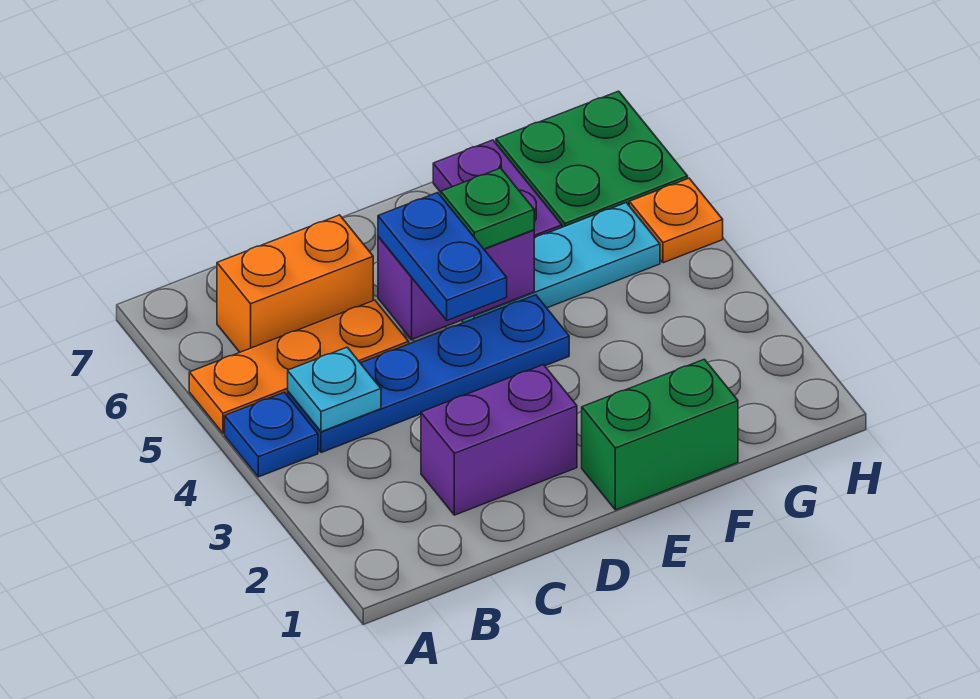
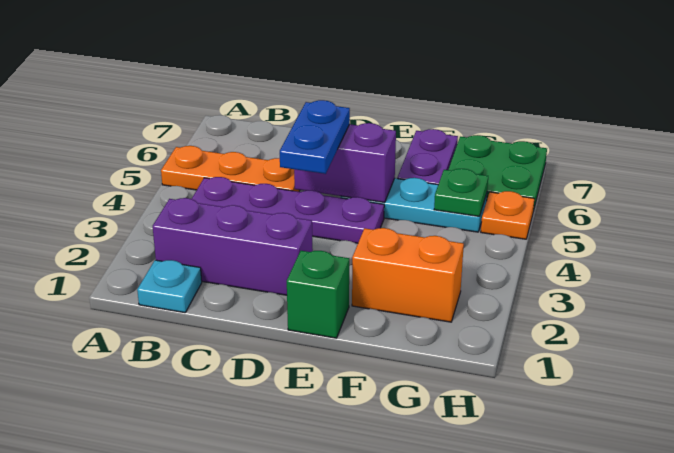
blue plate A4 level 1 -> none
blue plate B4:E4 level 1 -> purple plate B4:E4 level 1
cyan plate B4 level 2 -> cyan plate B1 level 1
orange brick B6:C6 level 1 -> orange brick F2:G2 level 1
purple brick C2:D2 level 1 -> purple brick B2:D2 level 1
green brick E1:F1 level 1 -> green brick E1 level 1
green plate E5 level 3 -> green plate G5 level 2

